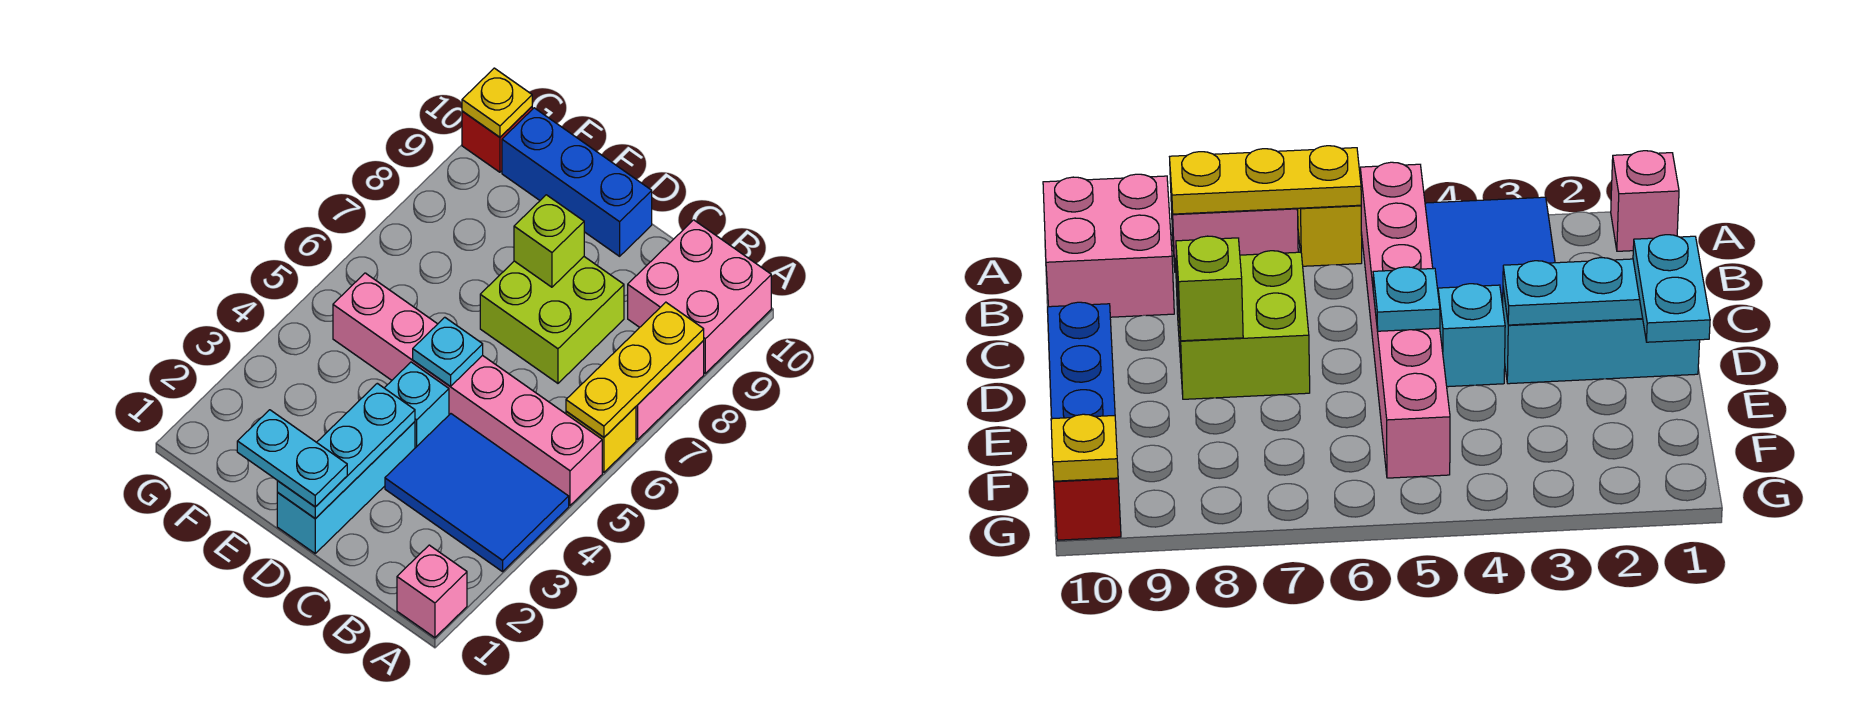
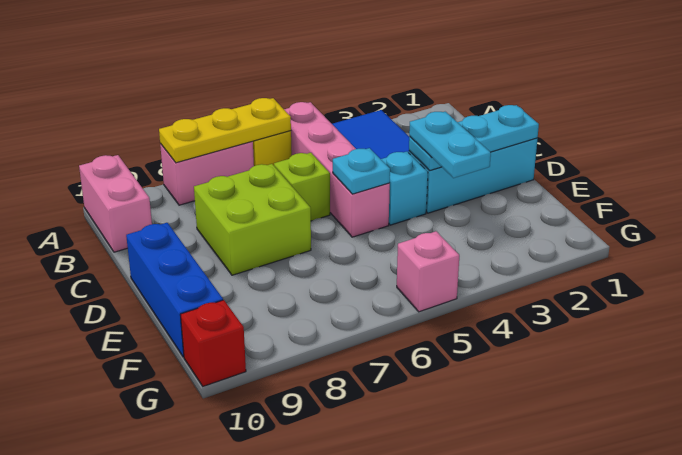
pink brick A1 level 1 -> pink brick G5 level 1
pink brick A5:F5 level 1 -> pink brick A5:D5 level 1
pink brick A9:B10 level 1 -> pink brick A10:B10 level 1
cyan plate D1:E1 level 3 -> cyan plate D3:E3 level 3
lime brick D8 level 2 -> lime brick C6 level 1
yellow plate G10 level 2 -> none

